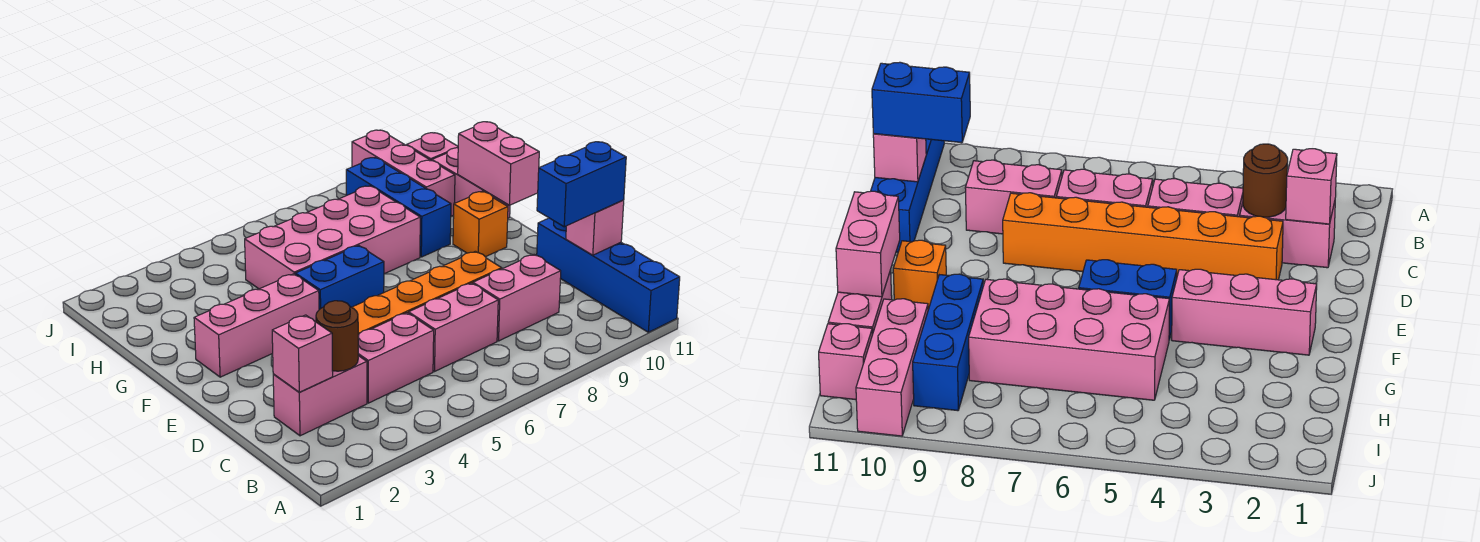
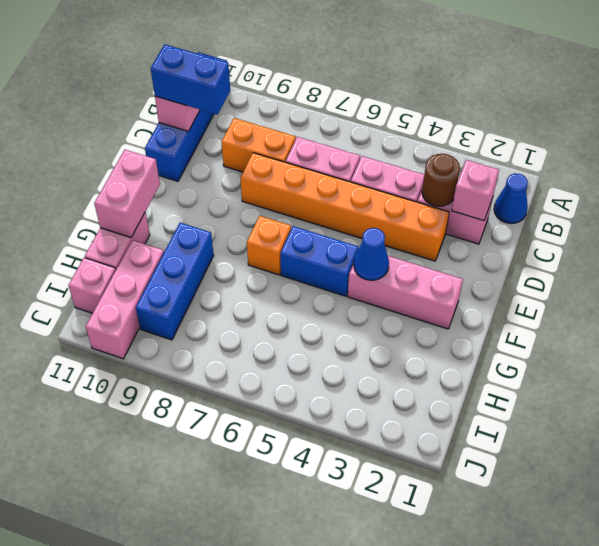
none -> blue cone B1 level 1
pink brick C8:C9 level 1 -> orange brick C8:C9 level 1
none -> blue cone F4 level 2
orange brick F10 level 1 -> orange brick F7 level 1
pink brick G5:H8 level 1 -> none

